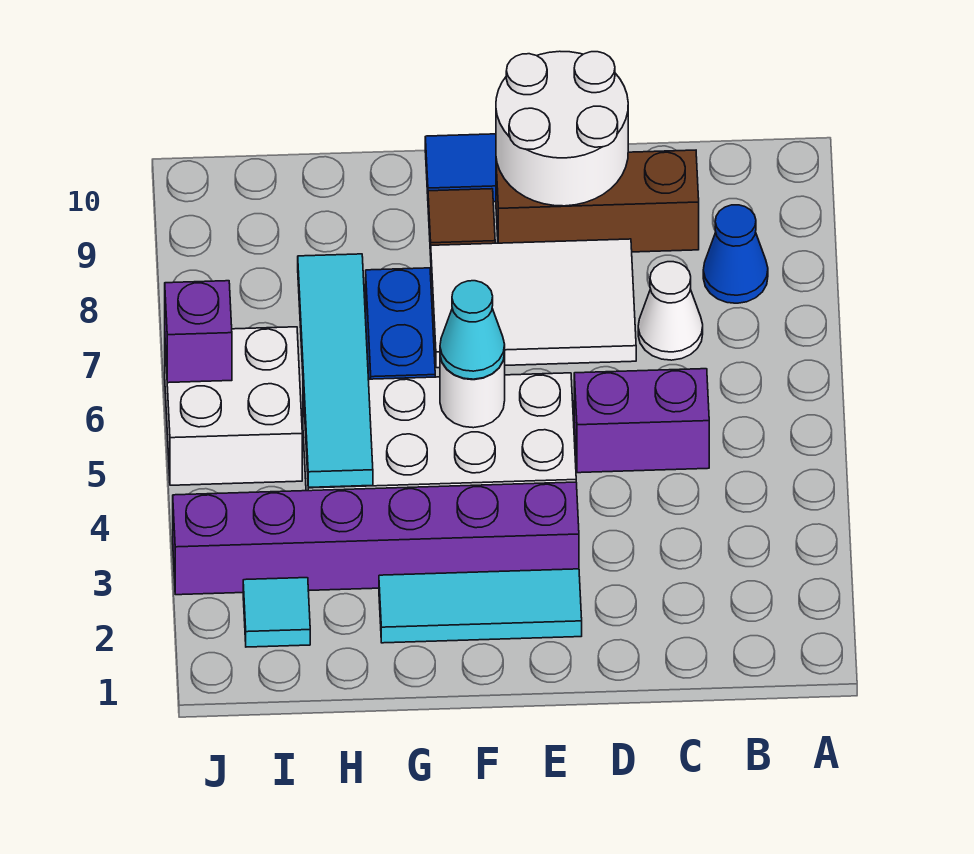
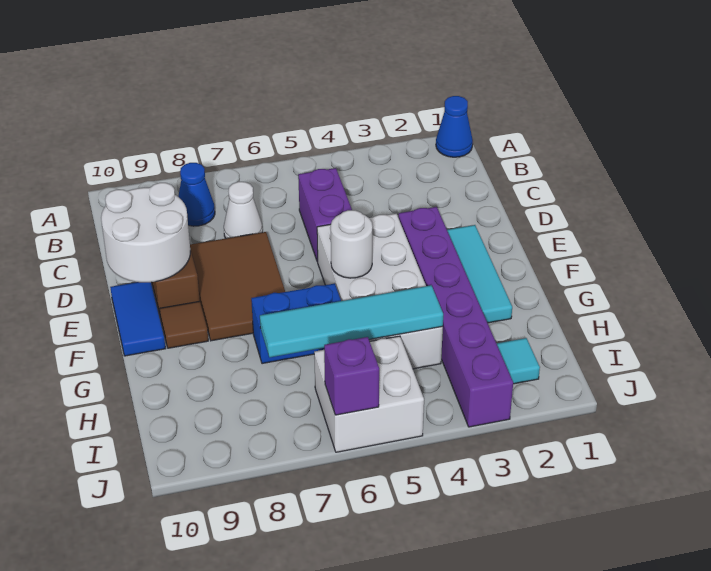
none -> blue cone A1 level 1
white tile D7:F8 level 1 -> brown tile D7:F8 level 1
cyan cone F5 level 3 -> none

